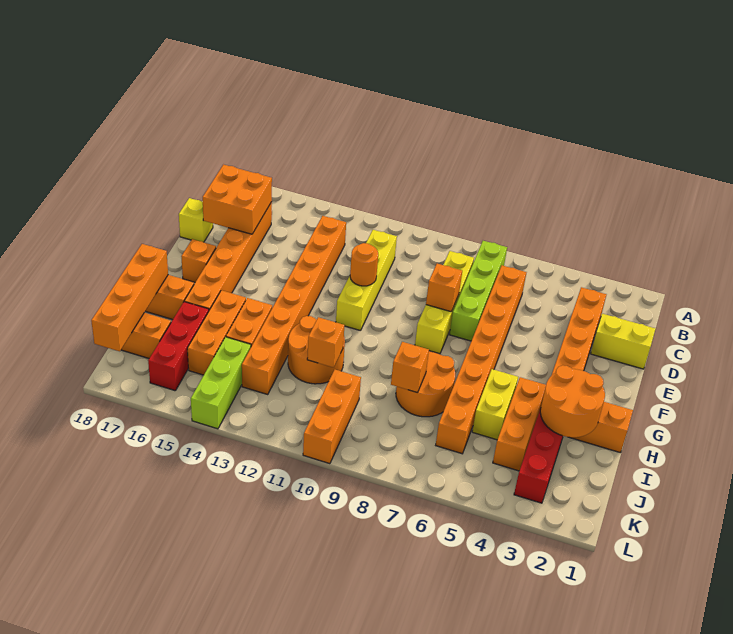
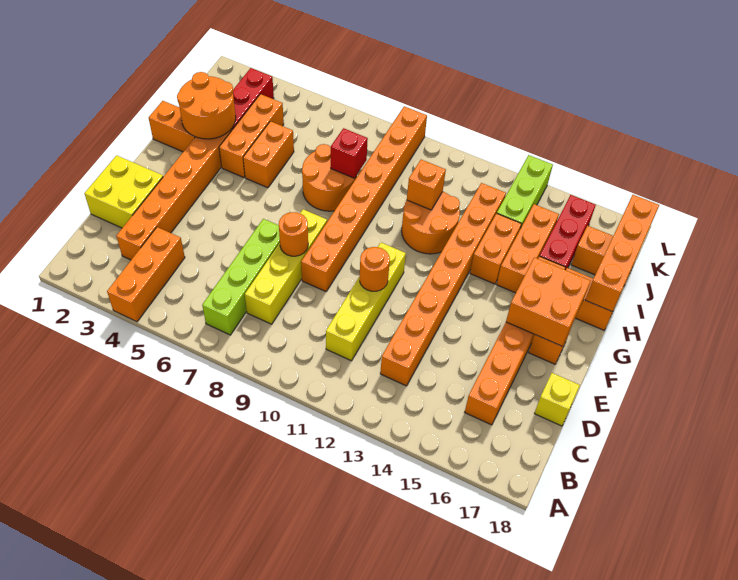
orange brick C6:J6 level 1 -> orange brick E9:L9 level 1
orange brick C16:D17 level 2 -> orange brick F16:G17 level 2
yellow brick D1:D2 level 1 -> yellow brick D1:E2 level 1
orange brick E8 level 2 -> orange round brick E8 level 2
yellow brick H5:I5 level 1 -> orange brick H5:I5 level 1
orange brick I8 level 2 -> red brick I8 level 2
orange brick J10:L10 level 1 -> orange brick A4:C4 level 1

